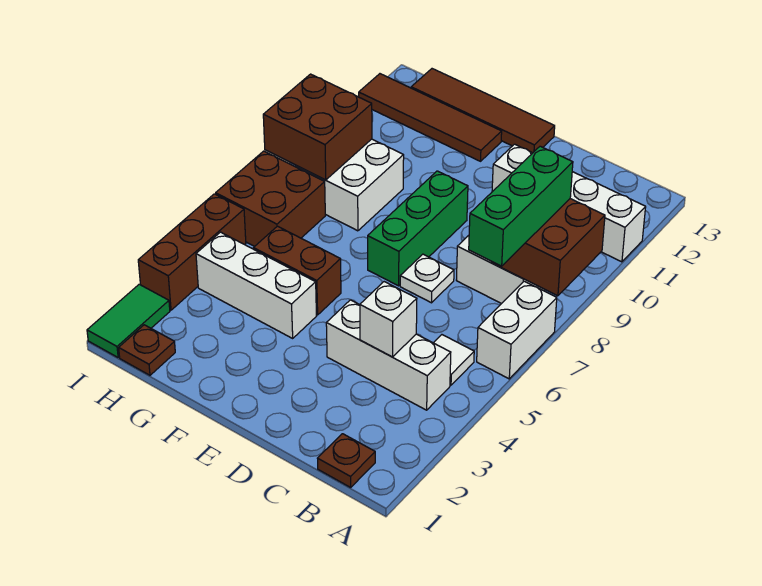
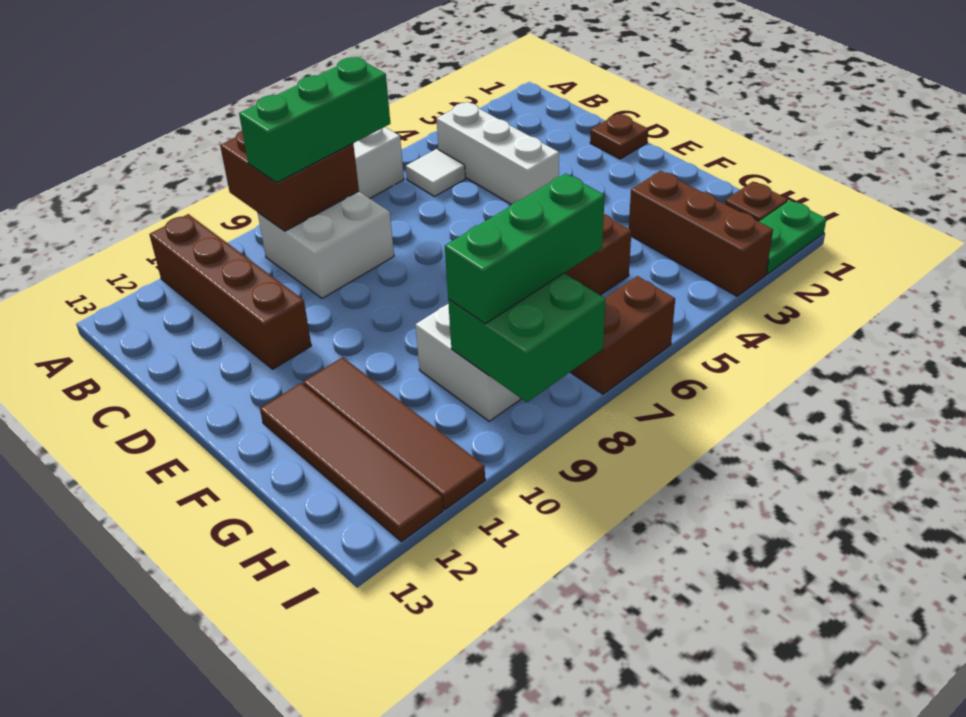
white brick A11:D11 level 1 -> brown brick A11:D11 level 1
brown plate B1 level 1 -> brown plate D1 level 1
white brick C4 level 2 -> none
white plate D7 level 1 -> none
green brick E7:E9 level 1 -> green brick H7:H9 level 3
brown tile E13:H13 level 1 -> brown tile F11:I11 level 1
white brick F4:H4 level 1 -> none
brown brick H6:I7 level 1 -> brown brick I6:I7 level 1
brown brick H8:I9 level 2 -> green brick H8:I9 level 2
green tile I1:I2 level 1 -> green plate I1:I2 level 1
brown brick I3:I5 level 1 -> brown brick G3:I3 level 1

